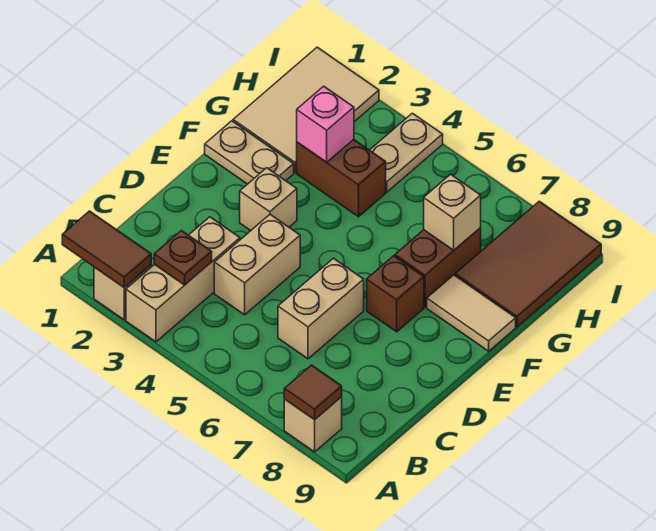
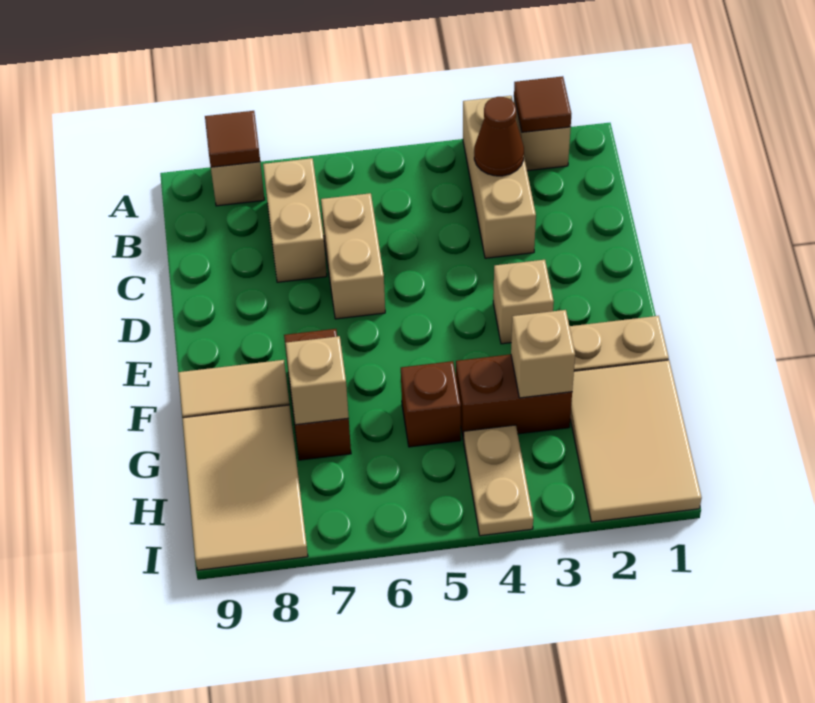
brown tile A1:A2 level 2 -> brown tile A2 level 2
brown plate B3 level 2 -> brown cone B3 level 2
tan brick C4:D4 level 1 -> tan brick B7:C7 level 1
brown brick E7 level 1 -> brown brick G5 level 1
pink brick G3 level 2 -> tan brick G3 level 2
brown tile G8:I9 level 1 -> tan tile G8:I9 level 1

